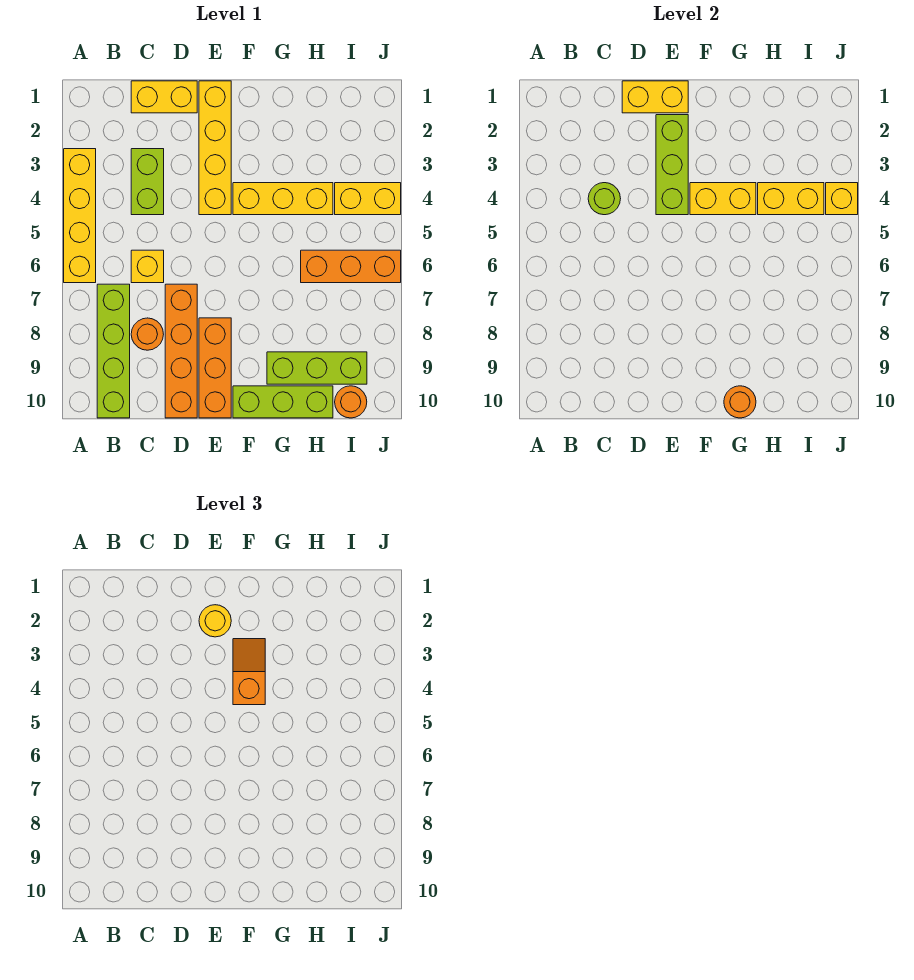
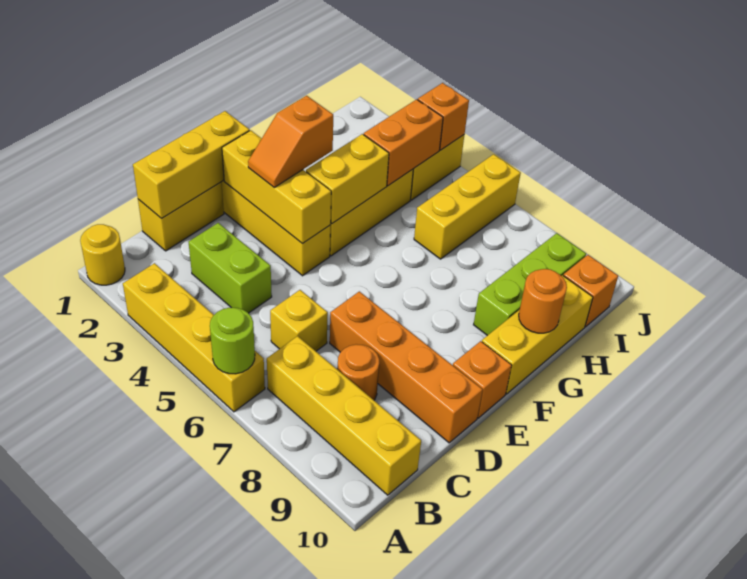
lime brick B7:B10 level 1 -> yellow brick B7:B10 level 1
lime round brick C4 level 2 -> lime round brick A6 level 2
yellow brick D1:E1 level 2 -> yellow brick C1:E1 level 2
lime brick E2:E4 level 2 -> yellow brick E2:E4 level 2
yellow round brick E2 level 3 -> yellow round brick A1 level 1
orange brick E8:E10 level 1 -> orange brick E10 level 1
orange slope F3:F4 level 3 top 4 -> orange slope E3:F3 level 3 top F
lime brick F10:H10 level 1 -> yellow brick F10:H10 level 1
yellow brick H4:I4 level 2 -> orange brick H4:I4 level 2
orange brick H6:J6 level 1 -> yellow brick H6:J6 level 1
orange round brick I10 level 1 -> orange brick I10 level 1
yellow brick J4 level 2 -> orange brick J4 level 2

